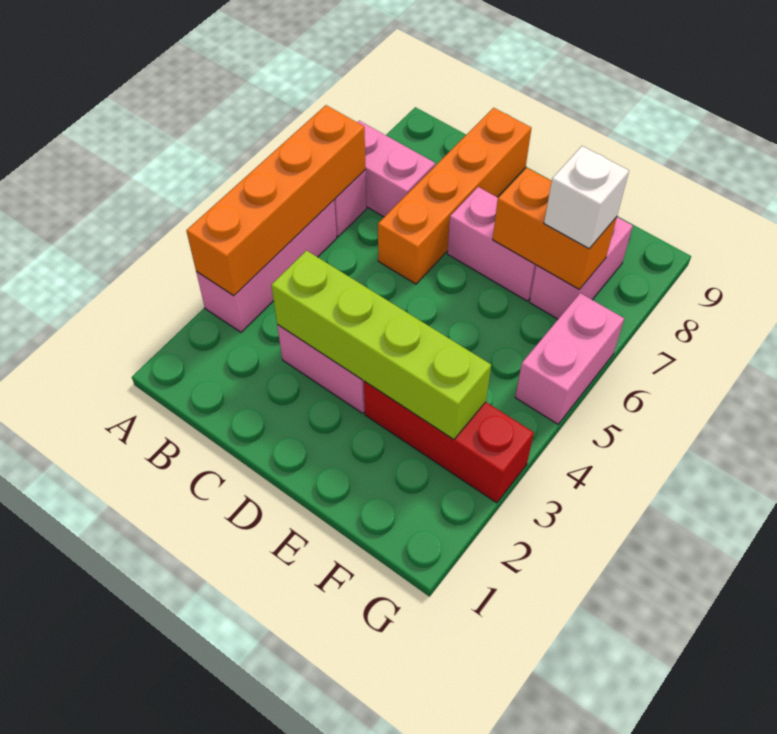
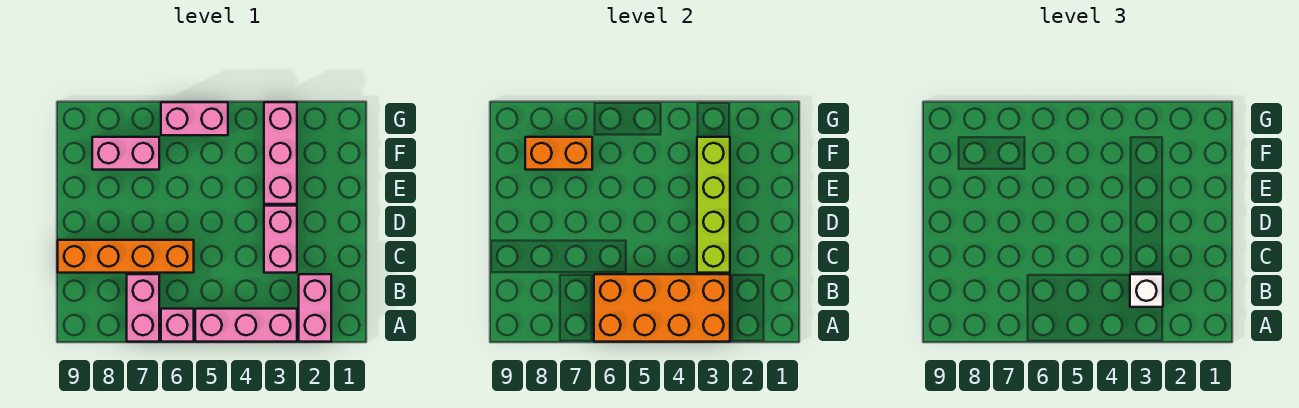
orange brick A3:A6 level 2 -> orange brick A3:B6 level 2
pink brick D7:E7 level 1 -> pink brick A2:B2 level 1
red brick E3:G3 level 1 -> pink brick E3:G3 level 1
orange brick E7:F7 level 2 -> orange brick F7:F8 level 2
white brick F7 level 3 -> white brick B3 level 3

